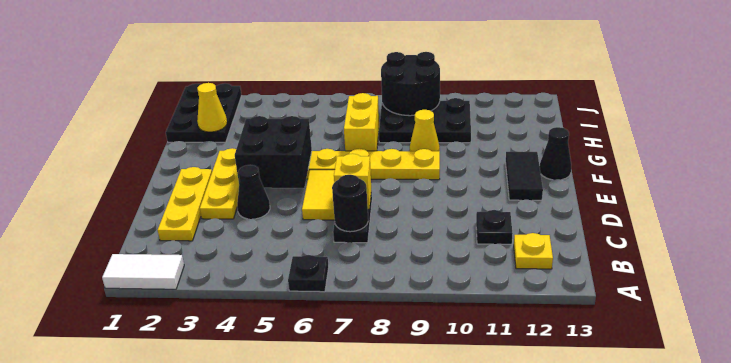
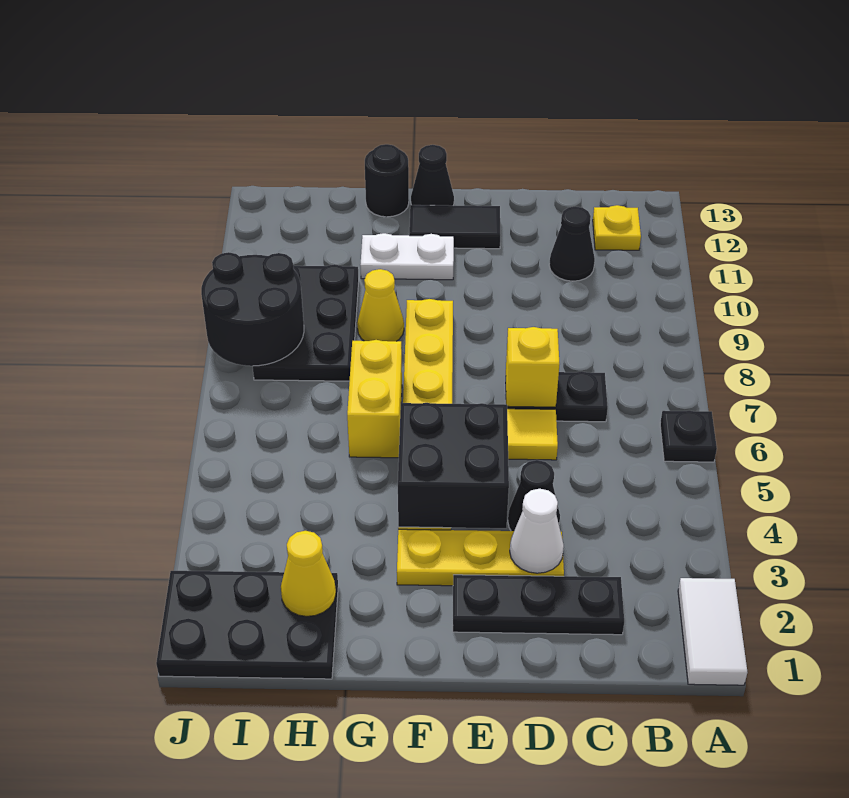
yellow plate C2:E2 level 1 -> black plate C2:E2 level 1
black round brick C7 level 2 -> black round brick G13 level 1
black plate C11 level 1 -> black cone C11 level 1
none -> white cone D3 level 2
none -> white plate F11:G11 level 1
yellow brick G7:H7 level 1 -> yellow brick G6:G7 level 1

